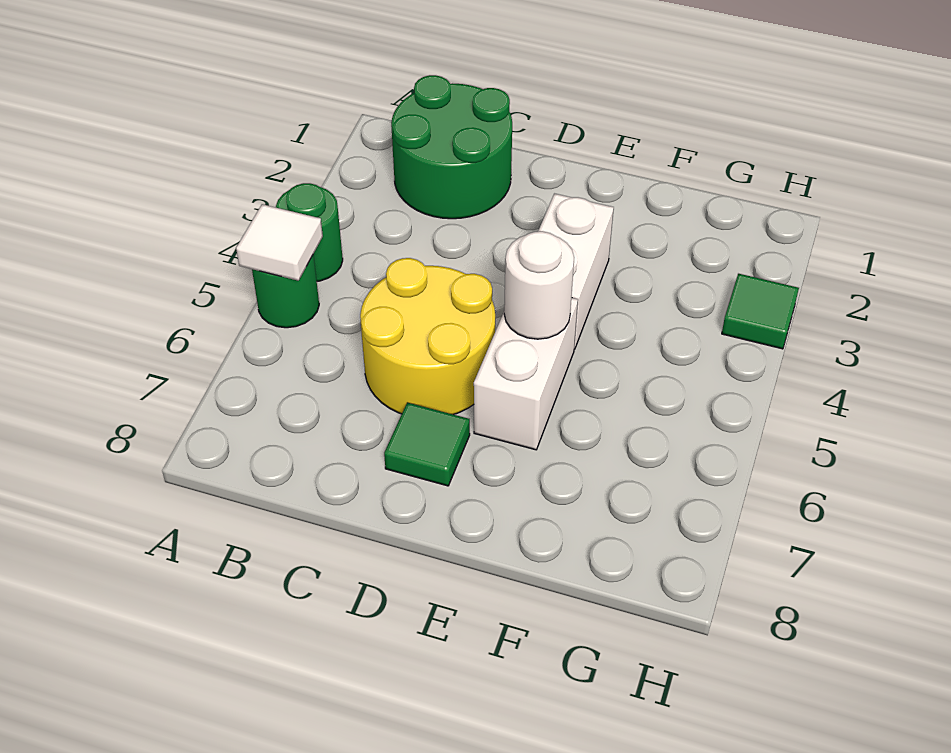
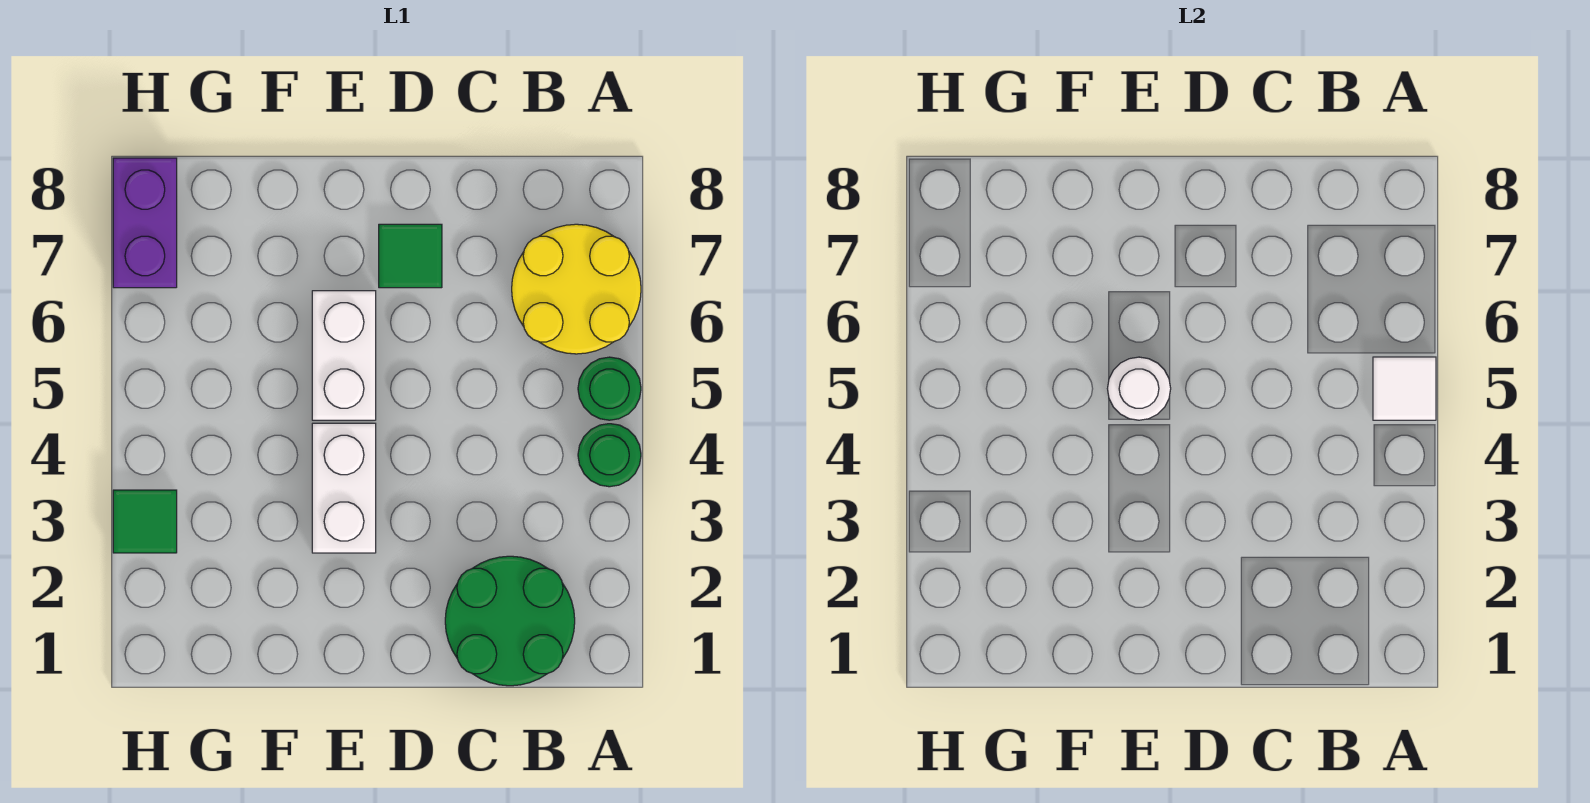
yellow round brick C5:D6 level 1 -> yellow round brick A6:B7 level 1
none -> purple brick H7:H8 level 1

